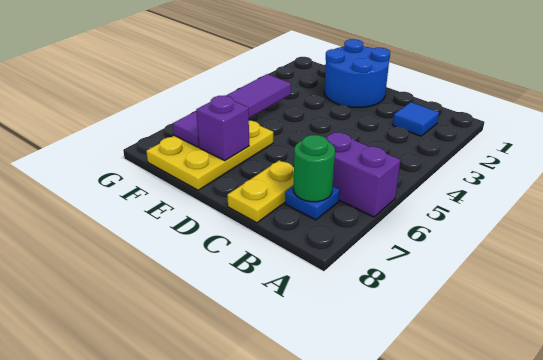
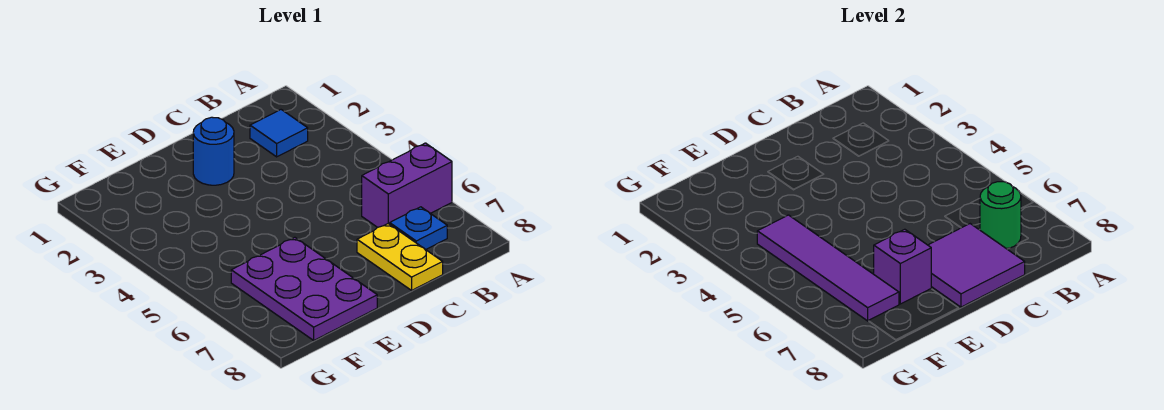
none -> purple tile C7:D8 level 2
blue round brick D1:E2 level 1 -> blue round brick D2 level 1
yellow plate E6:F8 level 1 -> purple plate E6:F8 level 1

